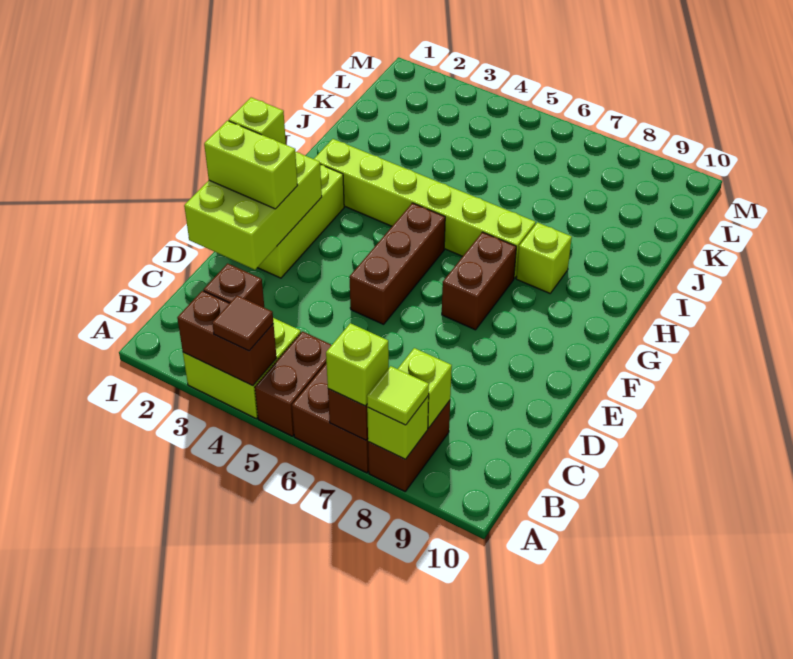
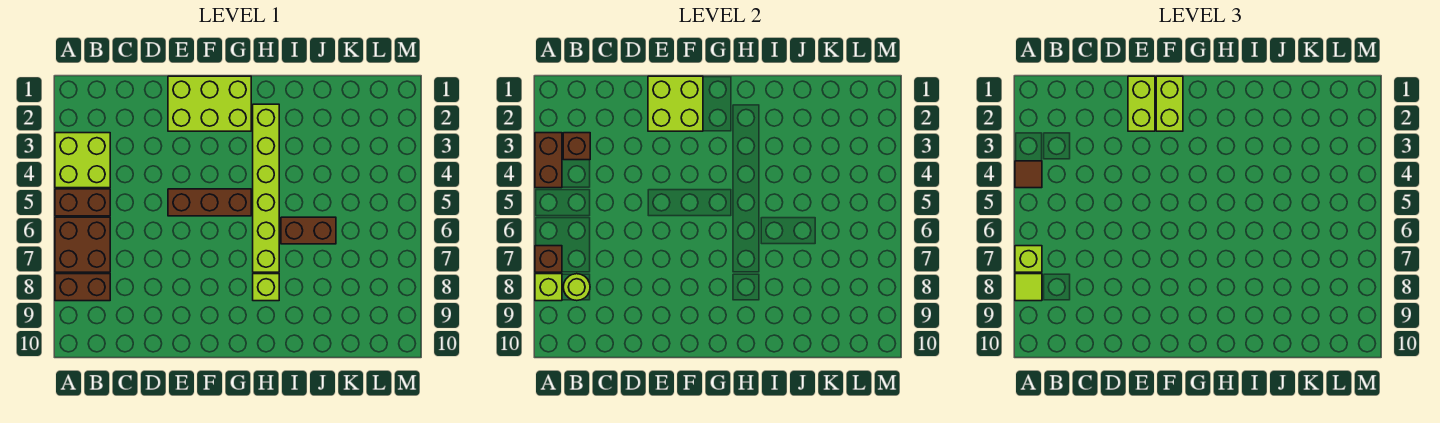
lime brick B8 level 2 -> lime round brick B8 level 2
lime brick D1:F2 level 2 -> lime brick E1:F2 level 2
lime brick F1 level 3 -> lime brick F1:F2 level 3
brown brick F7:G7 level 1 -> brown brick I6:J6 level 1

